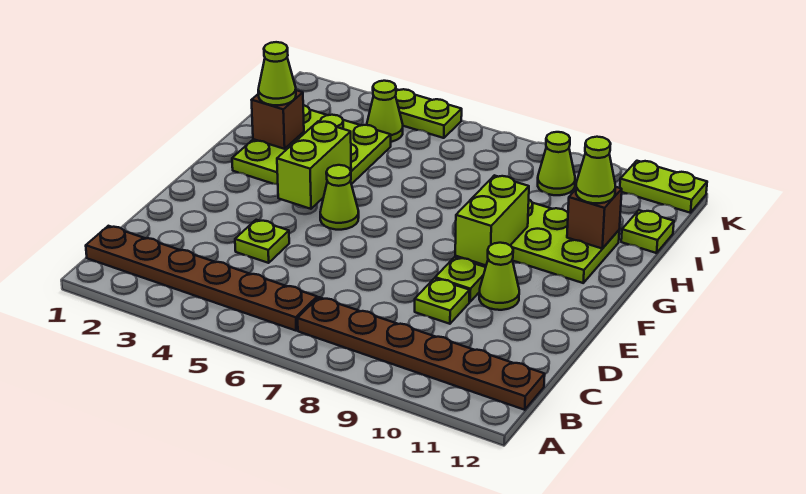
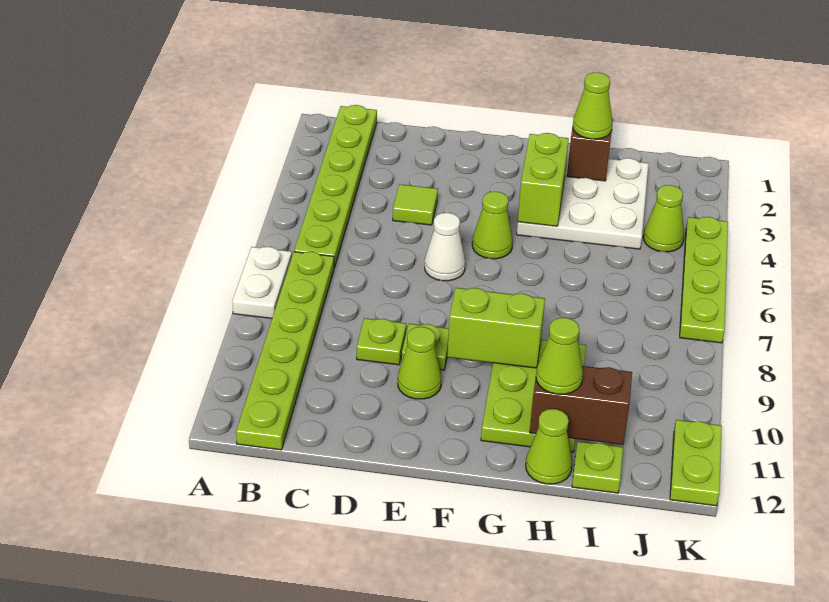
none -> white plate A7:A8 level 1
brown plate B1:B6 level 1 -> lime plate B1:B6 level 1
brown plate B7:B12 level 1 -> lime plate B7:B12 level 1
lime plate D4 level 1 -> lime tile D4 level 1
none -> white cone E6 level 1
lime brick F4:G4 level 2 -> lime brick G3:G4 level 2
lime plate G2:I4 level 1 -> white plate G2:I4 level 1
brown brick H11 level 2 -> brown brick H11:I11 level 2
lime cone J9 level 1 -> lime cone H12 level 1
lime plate K4:K5 level 1 -> lime plate K4:K7 level 1

